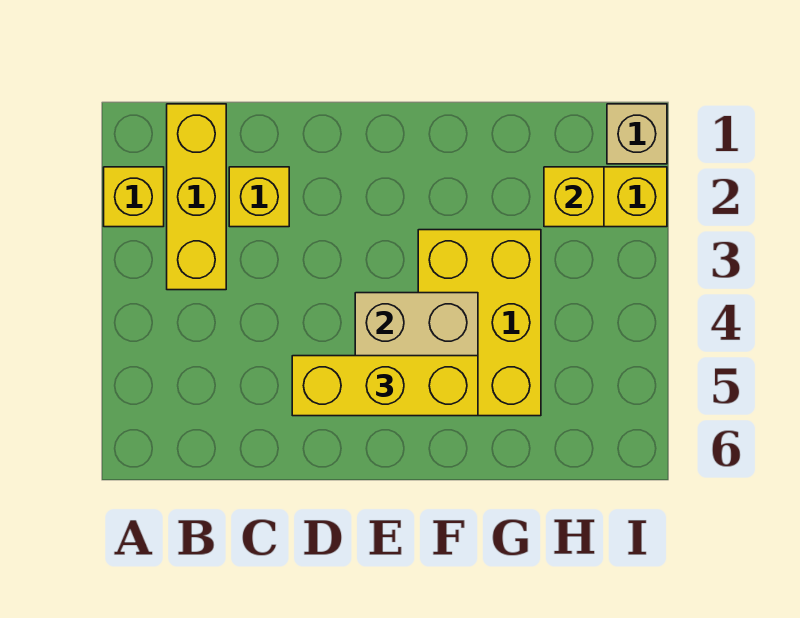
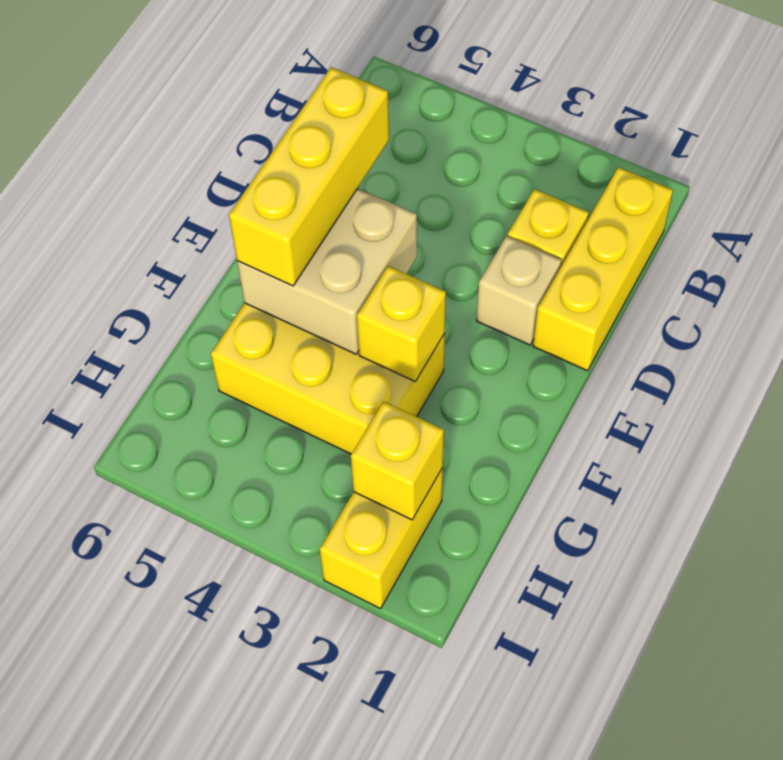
yellow brick A2 level 1 -> yellow brick F3 level 2
yellow brick B1:B3 level 1 -> yellow brick B1:D1 level 1
tan brick I1 level 1 -> tan brick D2 level 1

